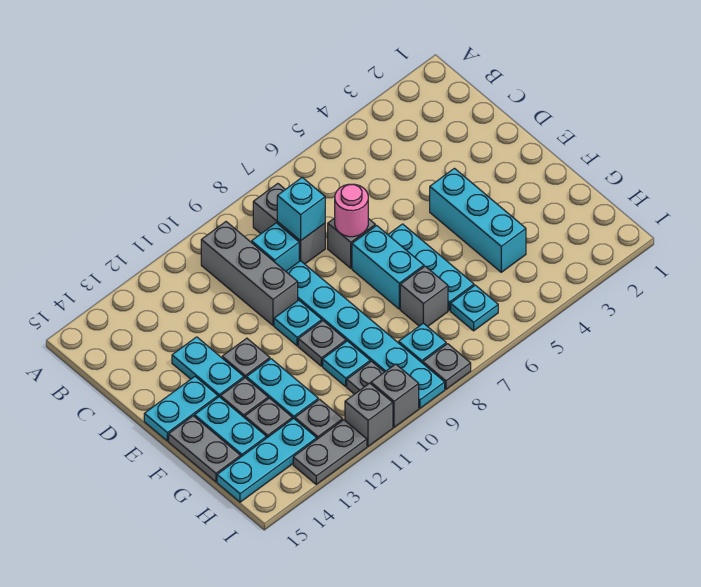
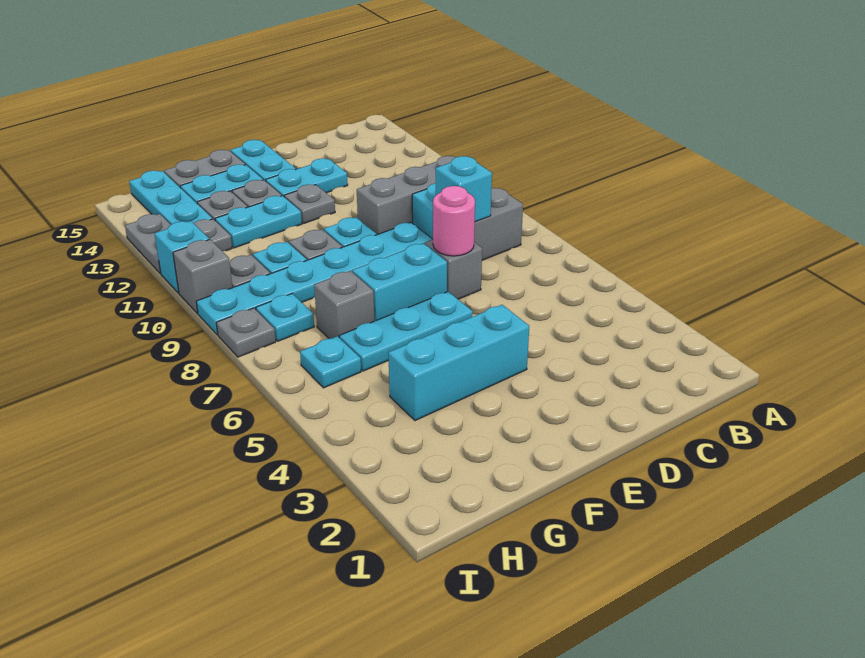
grey brick I11 level 1 -> cyan brick I11 level 1

